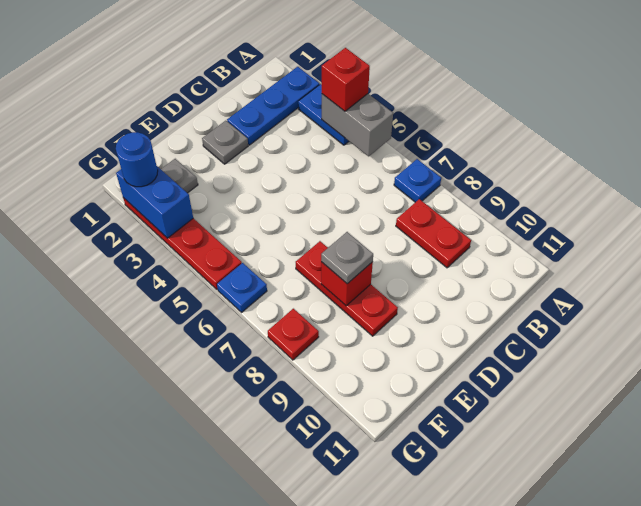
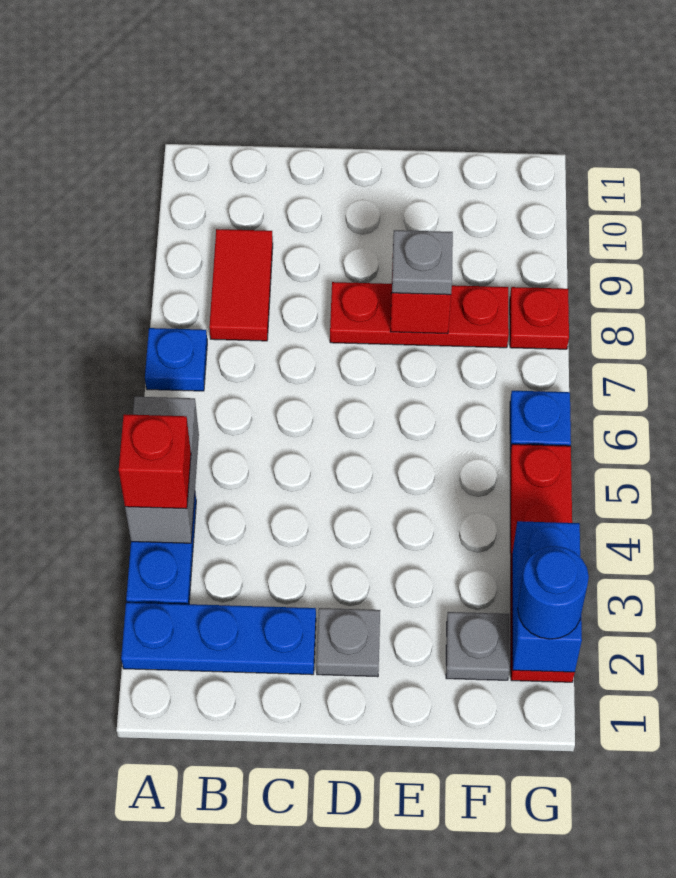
red plate B8:B9 level 1 -> red tile B8:B9 level 1
red plate E7:E9 level 1 -> red plate D8:F8 level 1

